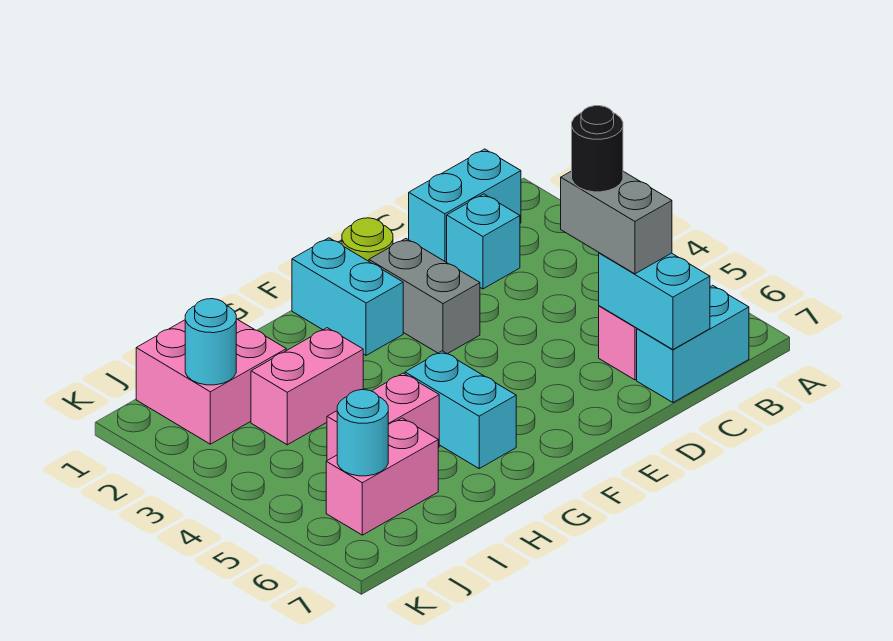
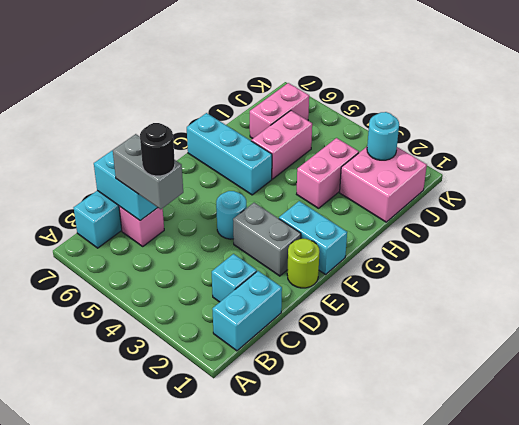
cyan brick G5:G6 level 1 -> cyan brick G5:G7 level 1
cyan round brick J6 level 2 -> cyan round brick E4 level 1

